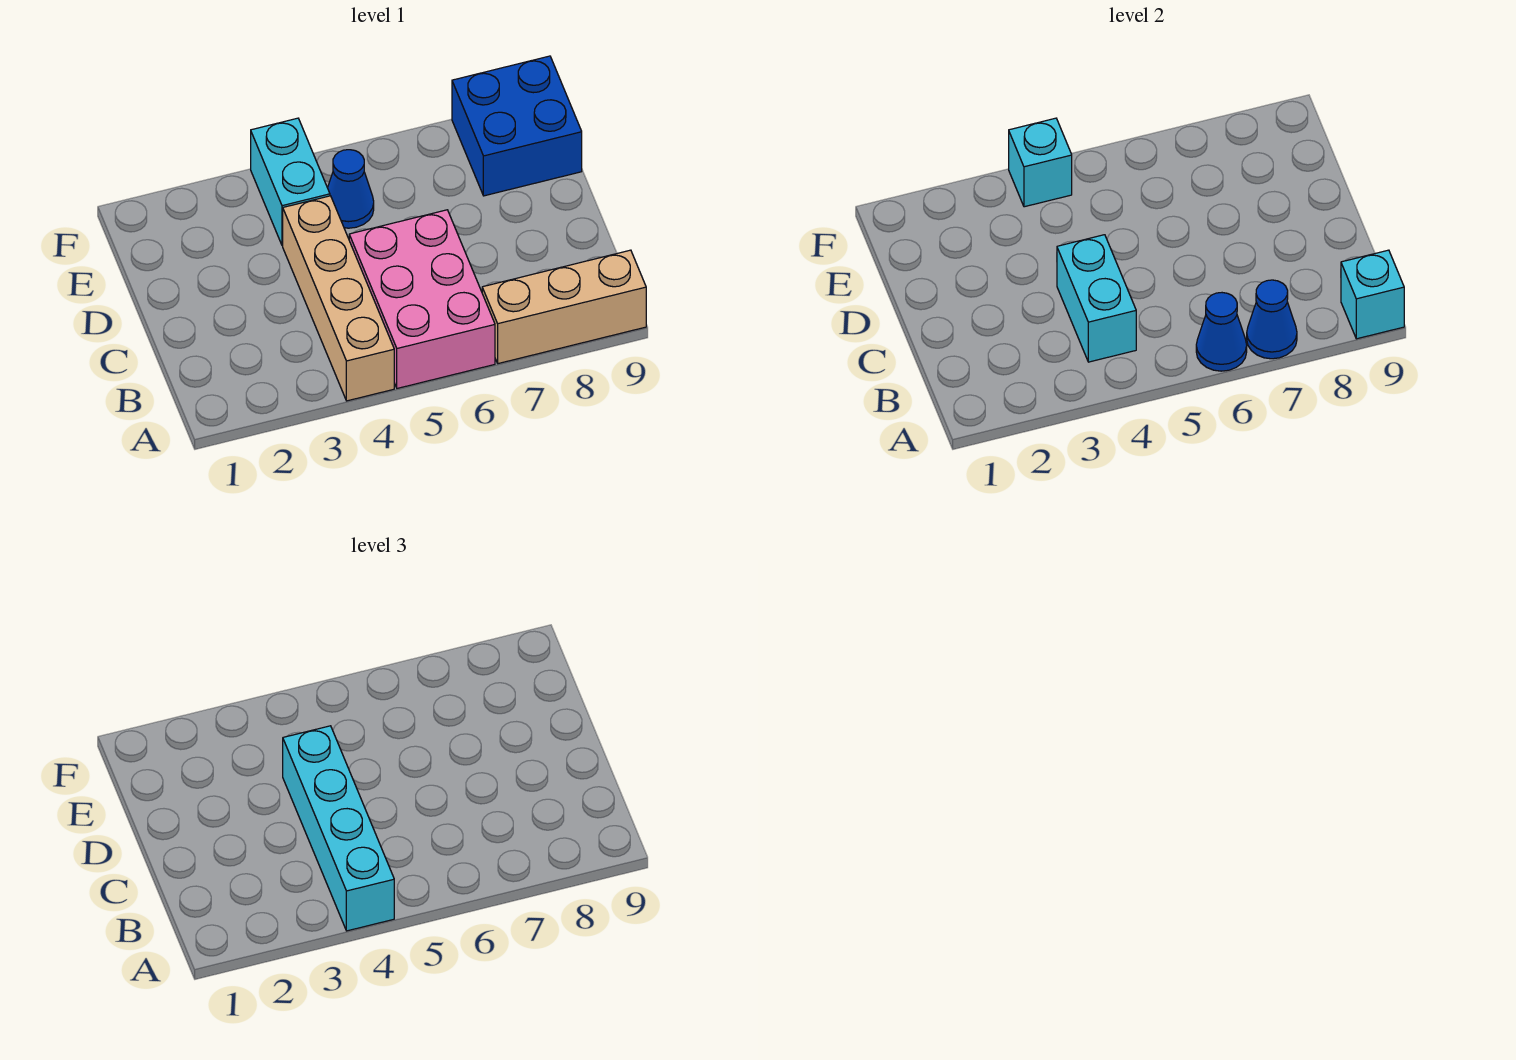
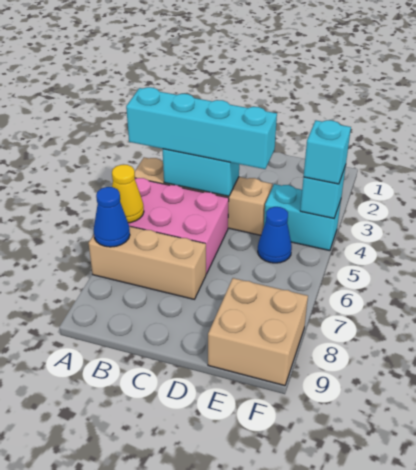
blue cone A6 level 2 -> yellow cone A6 level 2
tan brick A7:A9 level 1 -> tan brick A7:C7 level 1
cyan brick A9 level 2 -> cyan brick F4 level 3
blue brick E8:F9 level 1 -> tan brick E8:F9 level 1

